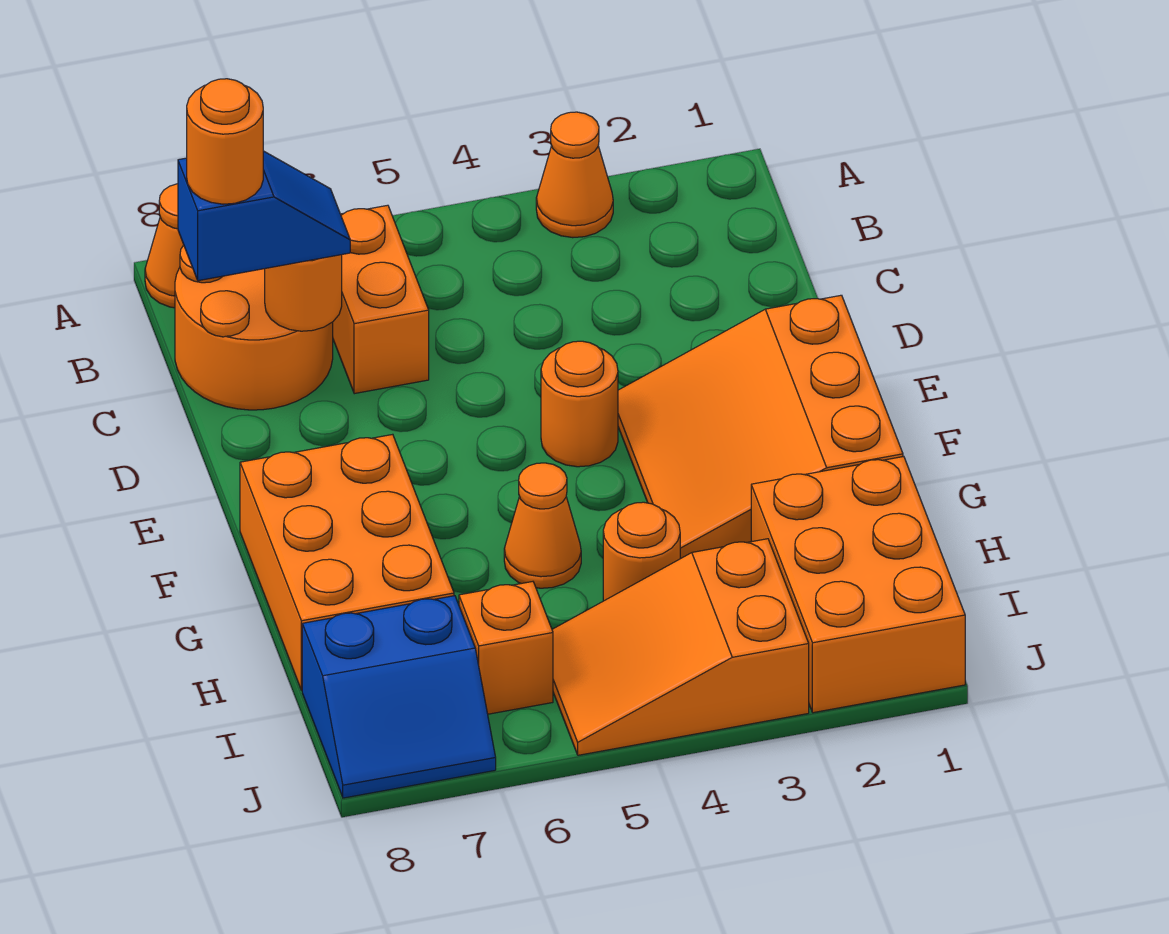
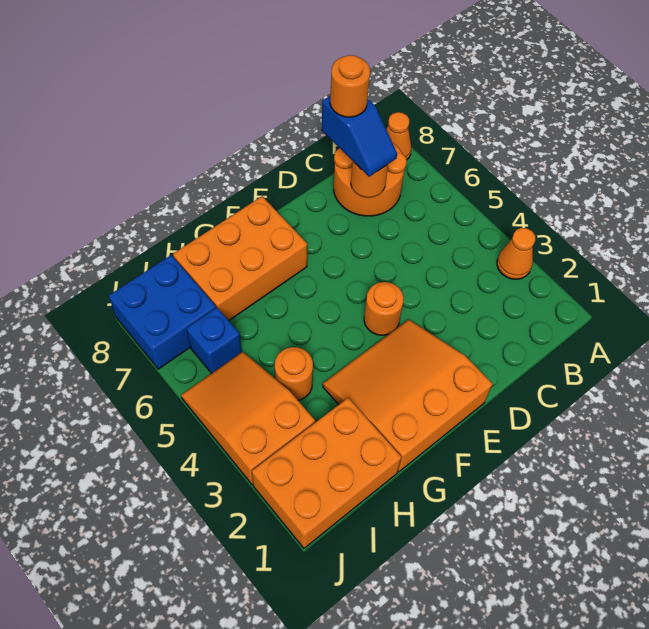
orange brick B6:C6 level 1 -> none
orange cone G5 level 1 -> none
orange brick I6 level 1 -> blue brick I6 level 1
blue slope I7:J8 level 1 top I -> blue brick I7:J8 level 1

